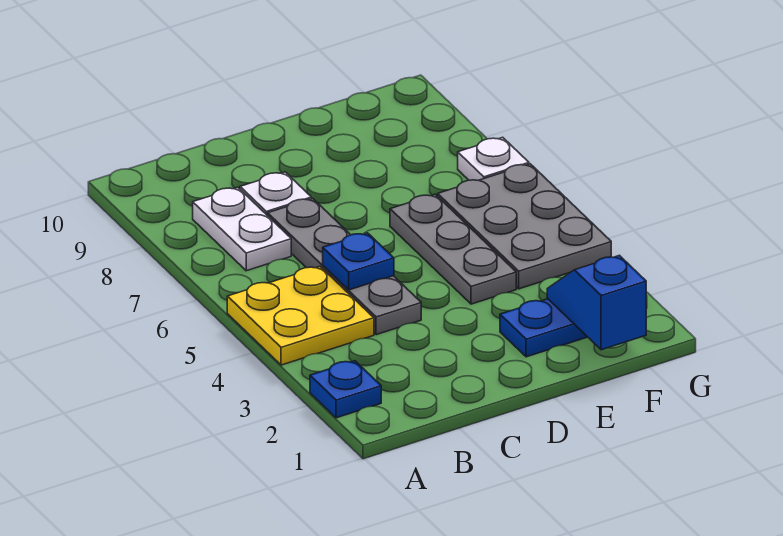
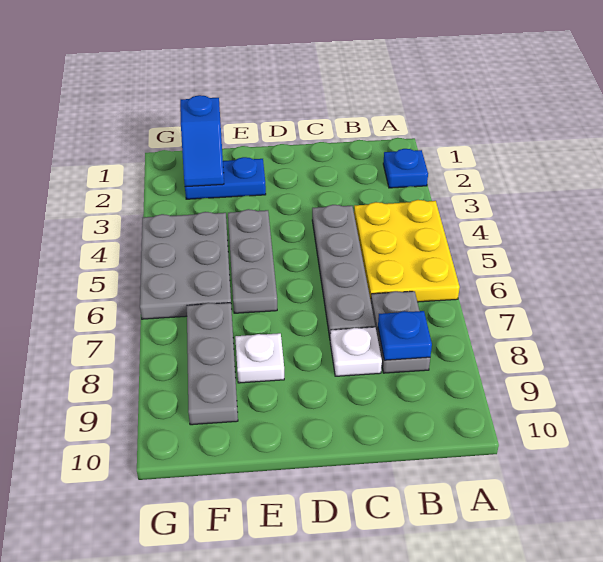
yellow plate A4:B5 level 1 -> yellow plate A4:B6 level 1
white plate B7:B8 level 1 -> grey plate B7:B8 level 1
blue plate C5 level 2 -> blue plate B8 level 2
none -> grey plate F7:F9 level 1
white plate G7 level 1 -> white plate E8 level 1

